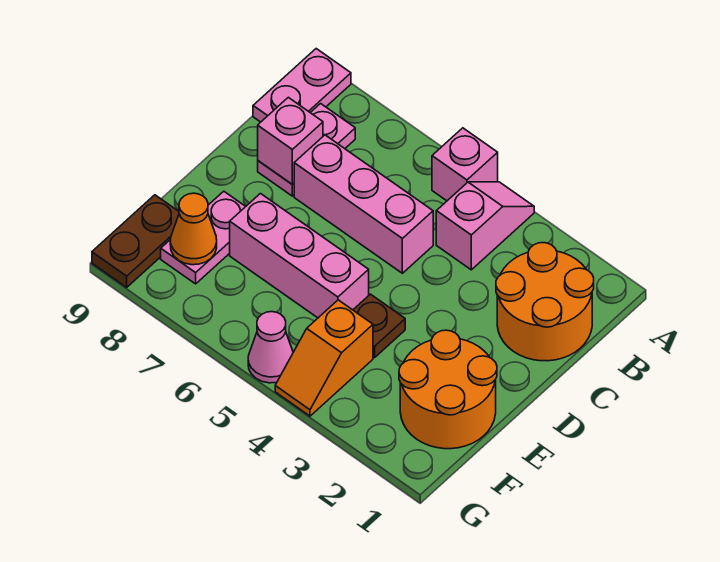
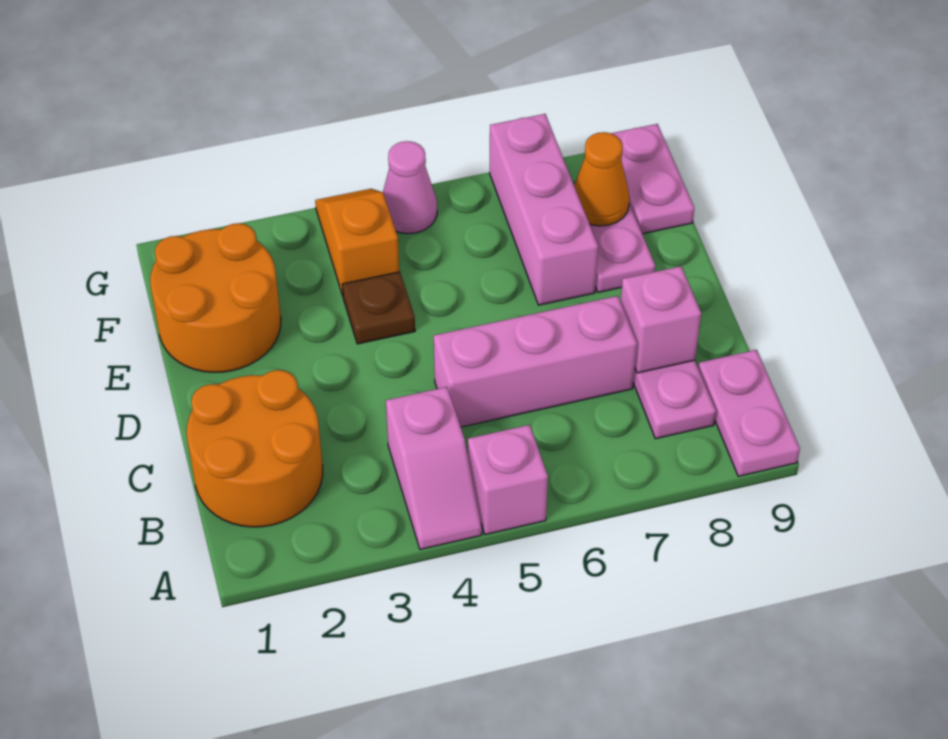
pink brick E5:E7 level 1 -> pink brick E7:G7 level 1
brown plate F9:G9 level 1 -> pink plate F9:G9 level 1

